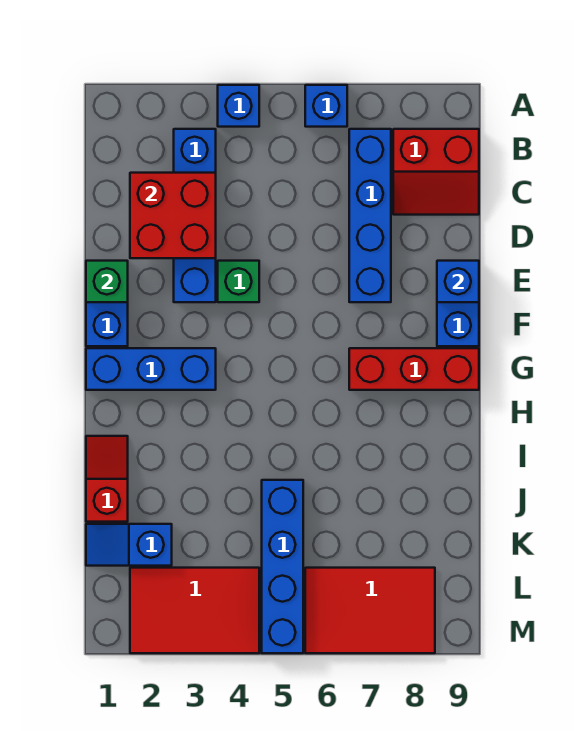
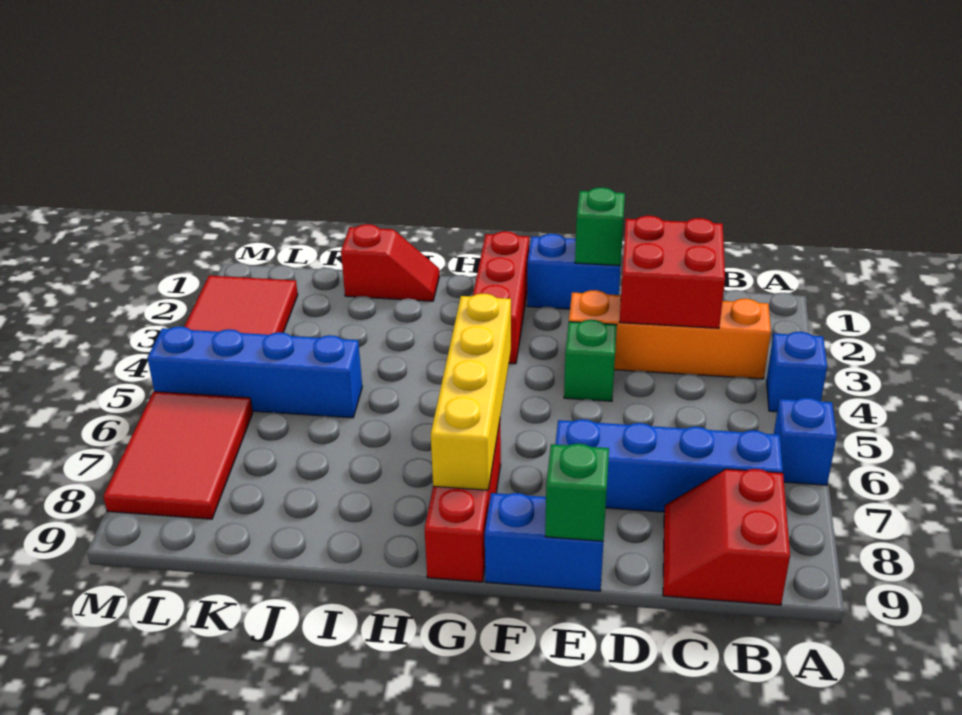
blue brick B3:E3 level 1 -> orange brick B3:E3 level 1
blue brick E9 level 2 -> green brick E9 level 2
blue brick G1:G3 level 1 -> red brick G1:G3 level 1
none -> yellow brick G5:G8 level 2
blue slope K1:K2 level 1 top 2 -> none

